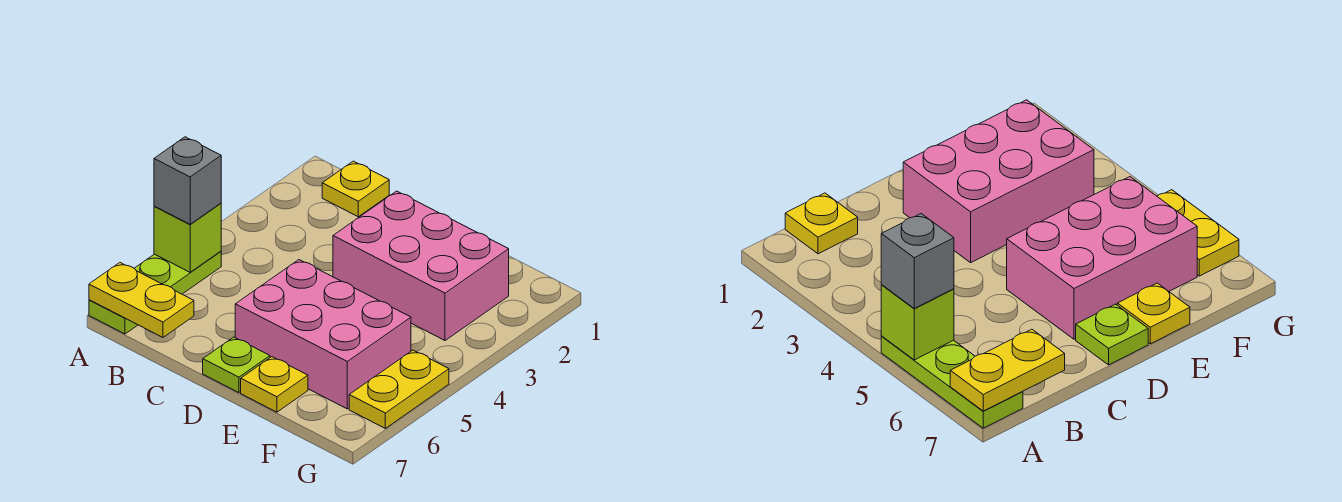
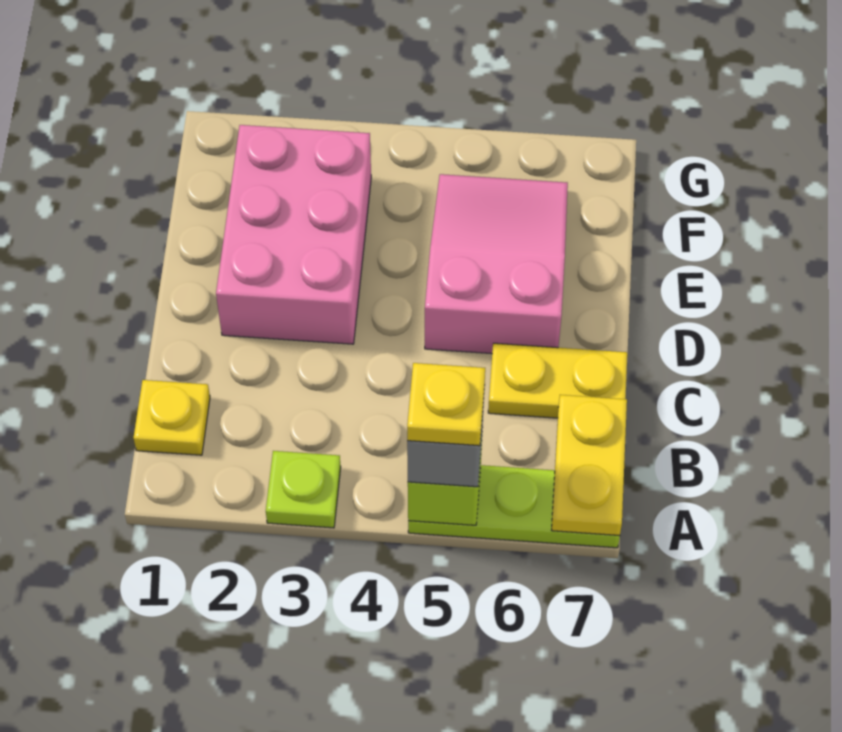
pink brick D5:F6 level 1 -> pink slope D5:F6 level 1 top D
lime plate D7 level 1 -> lime plate A3 level 1
yellow plate E7 level 1 -> yellow plate A5 level 4
yellow plate G5:G6 level 1 -> yellow plate C6:C7 level 1

